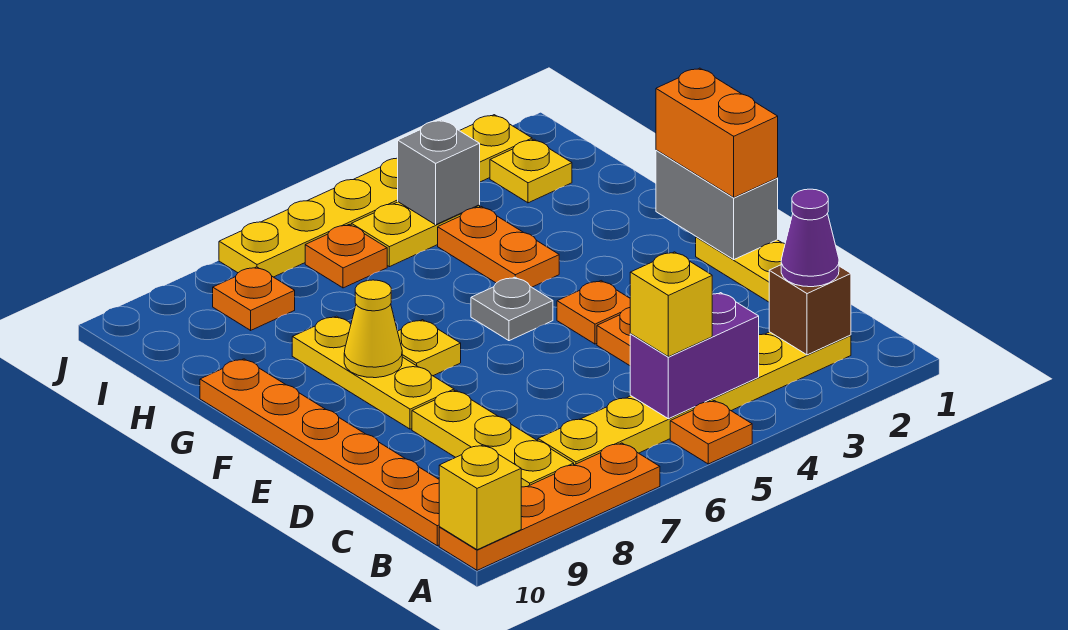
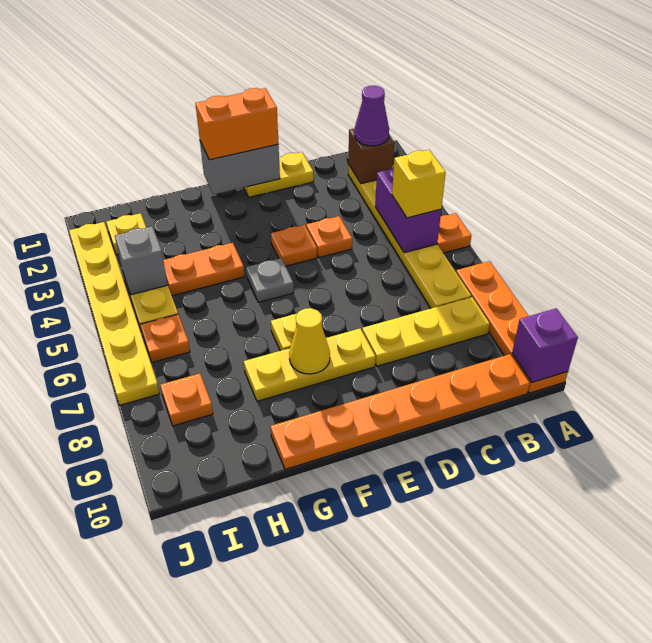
yellow brick A10 level 2 -> purple brick A10 level 2

